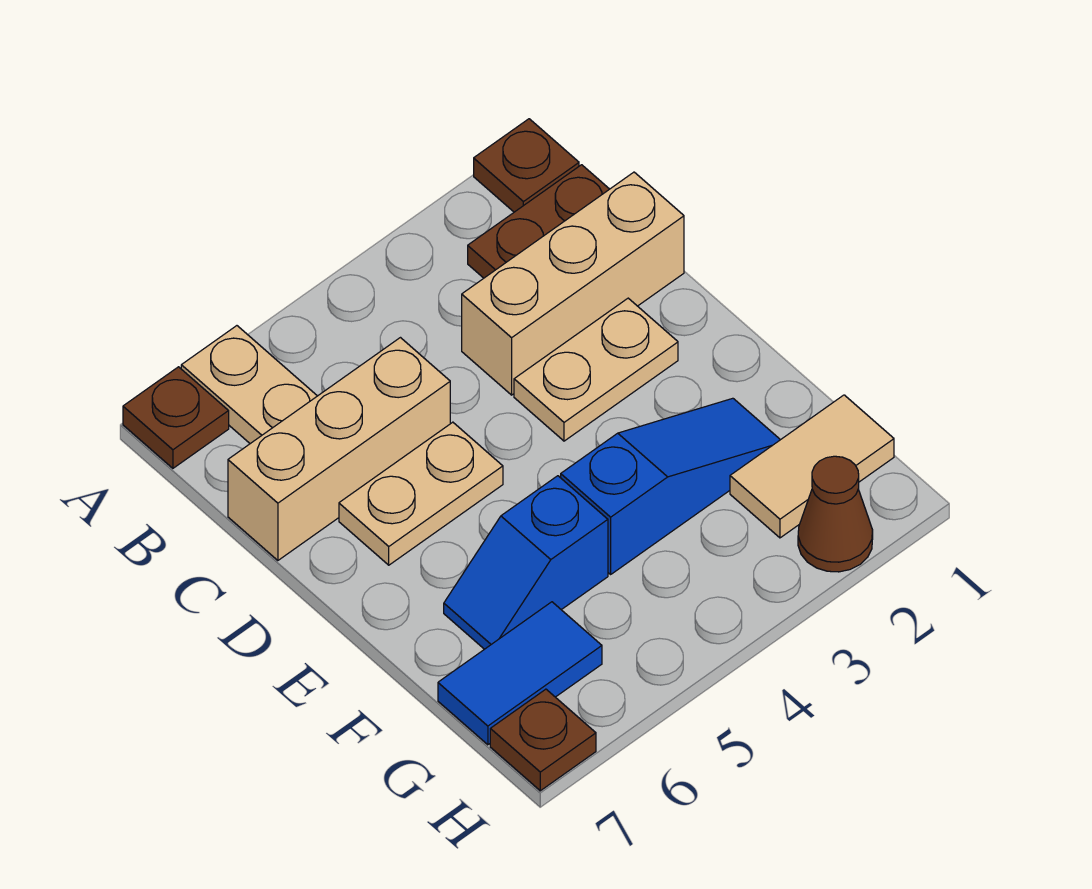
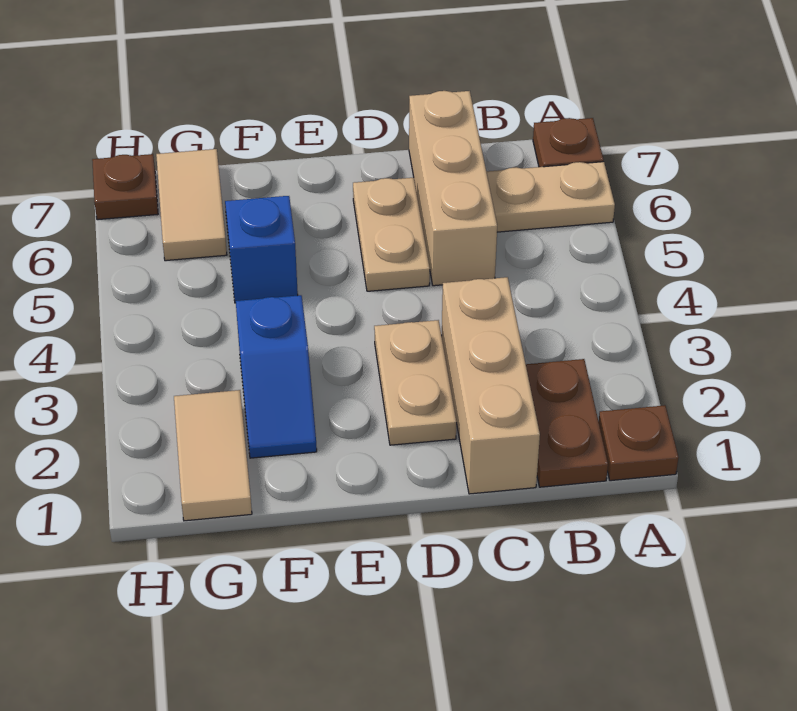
blue slope F2:F4 level 1 top 4 -> blue slope F2:F3 level 1 top 3
blue tile G6:G7 level 1 -> tan tile G6:G7 level 1
brown cone H2 level 1 -> none

